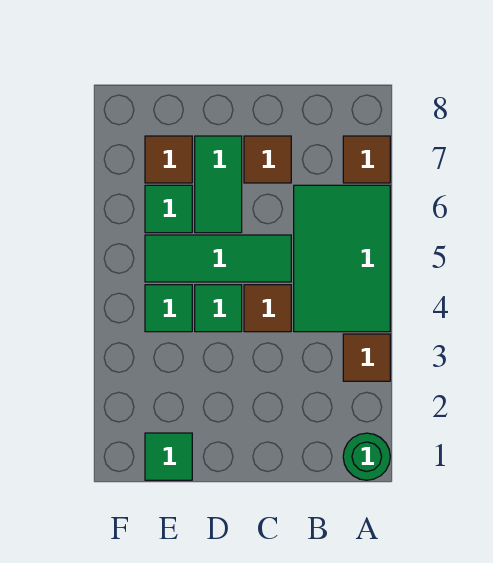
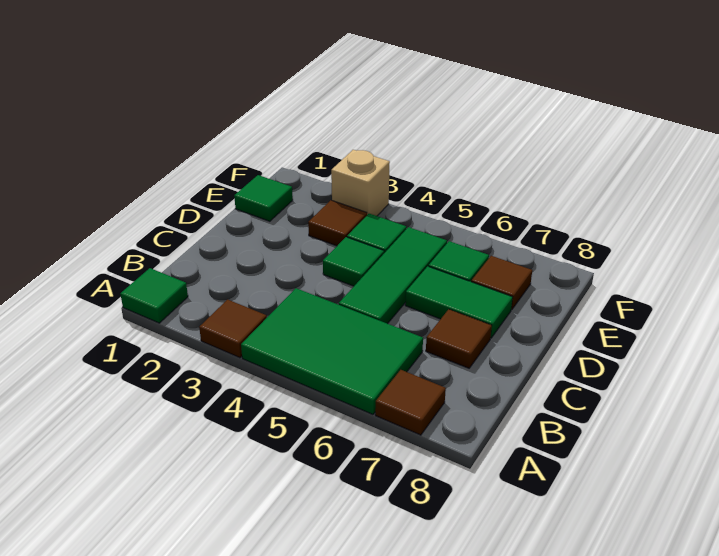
green round brick A1 level 1 -> green tile A1 level 1
brown tile C4 level 1 -> brown tile E3 level 1
none -> tan brick F3 level 1

